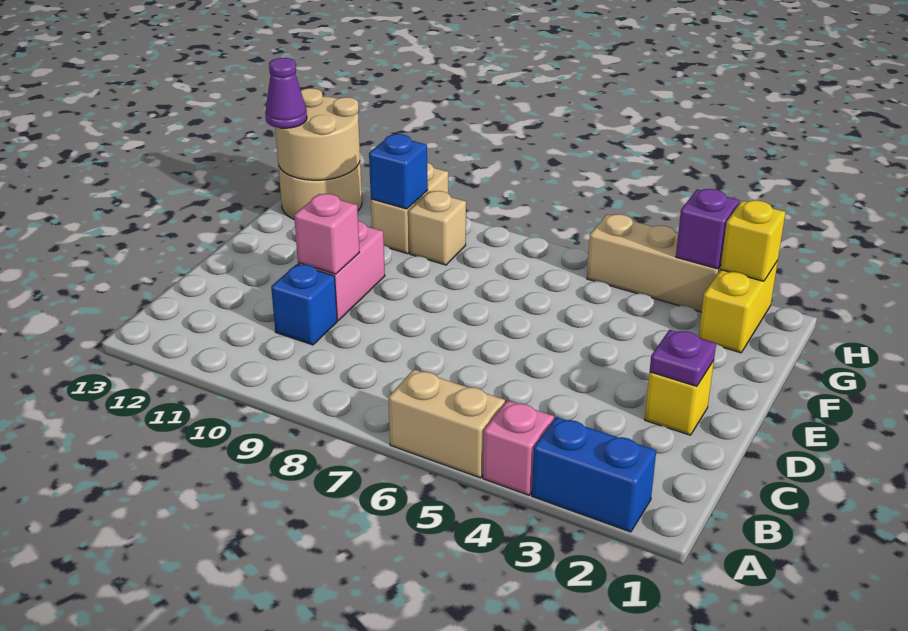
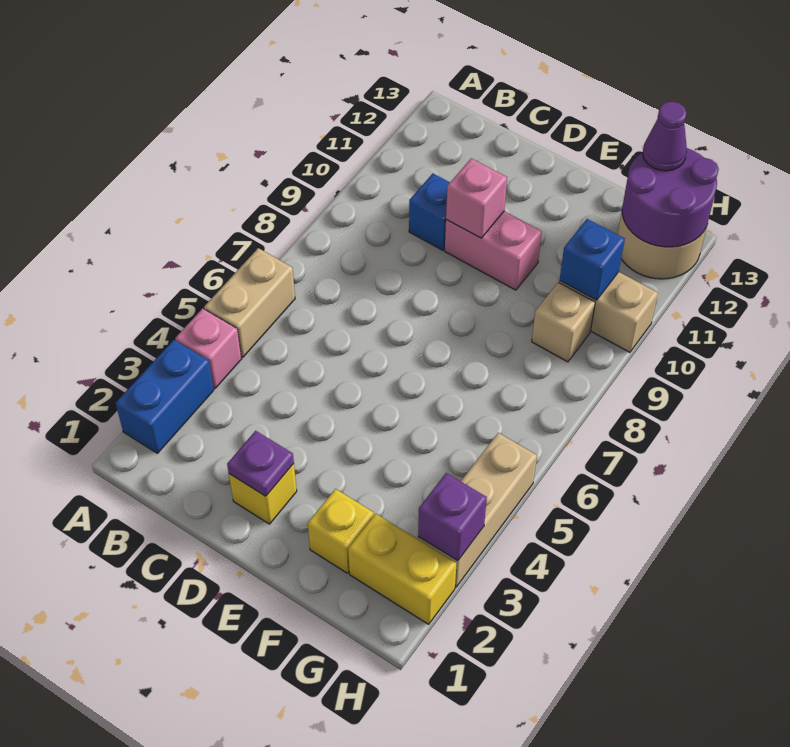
tan round brick G12:H13 level 2 -> purple round brick G12:H13 level 2
yellow brick H2 level 2 -> yellow brick F2 level 1

